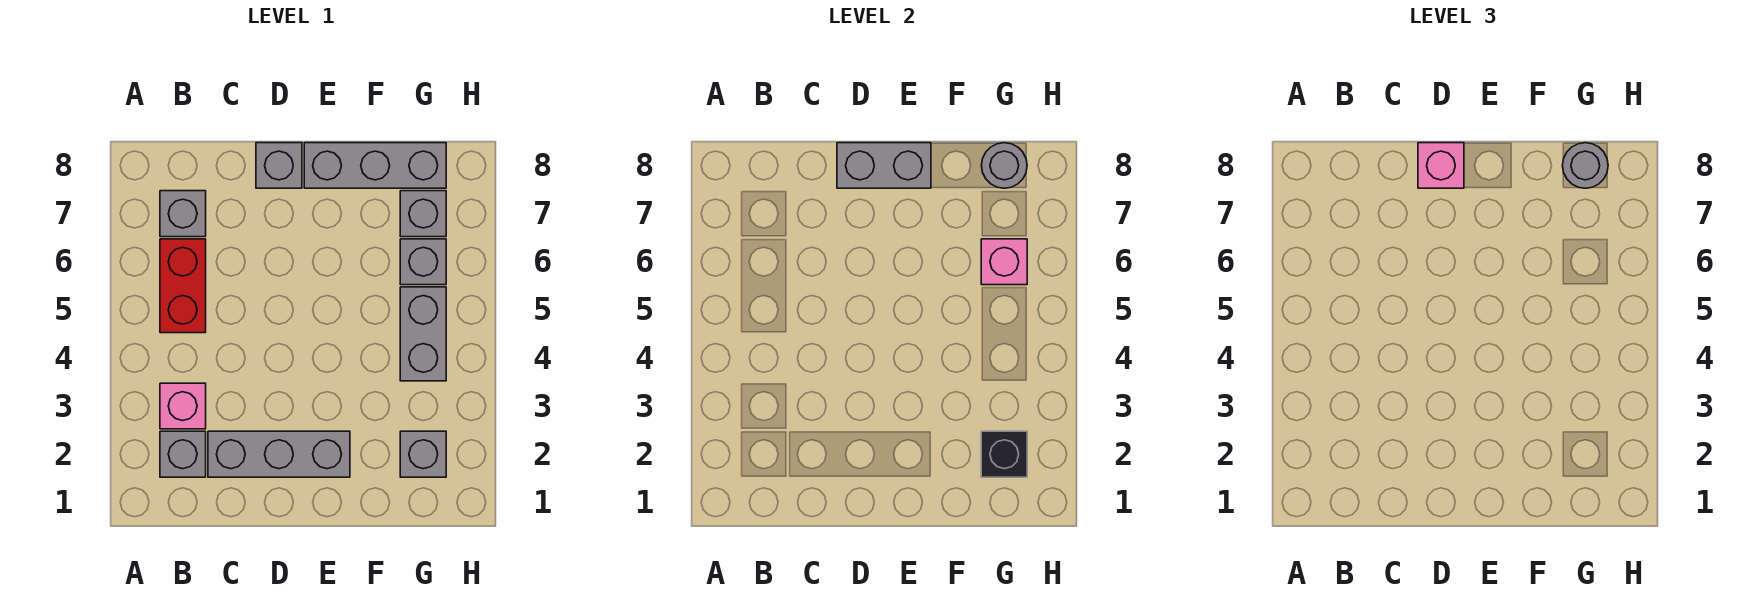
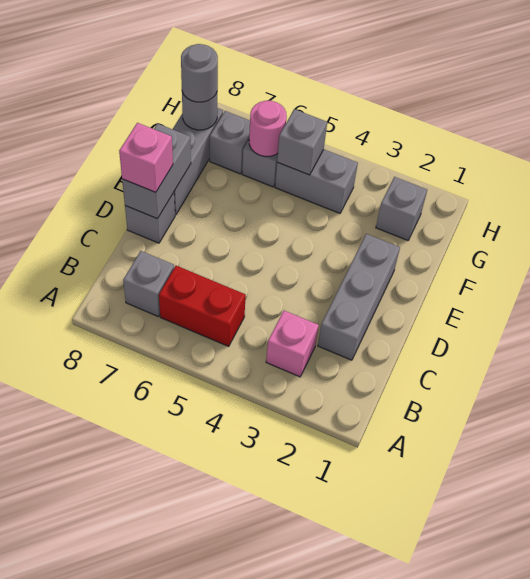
grey brick B2 level 1 -> grey brick G5 level 2
black brick G2 level 2 -> none
pink brick G6 level 2 -> pink round brick G6 level 2

